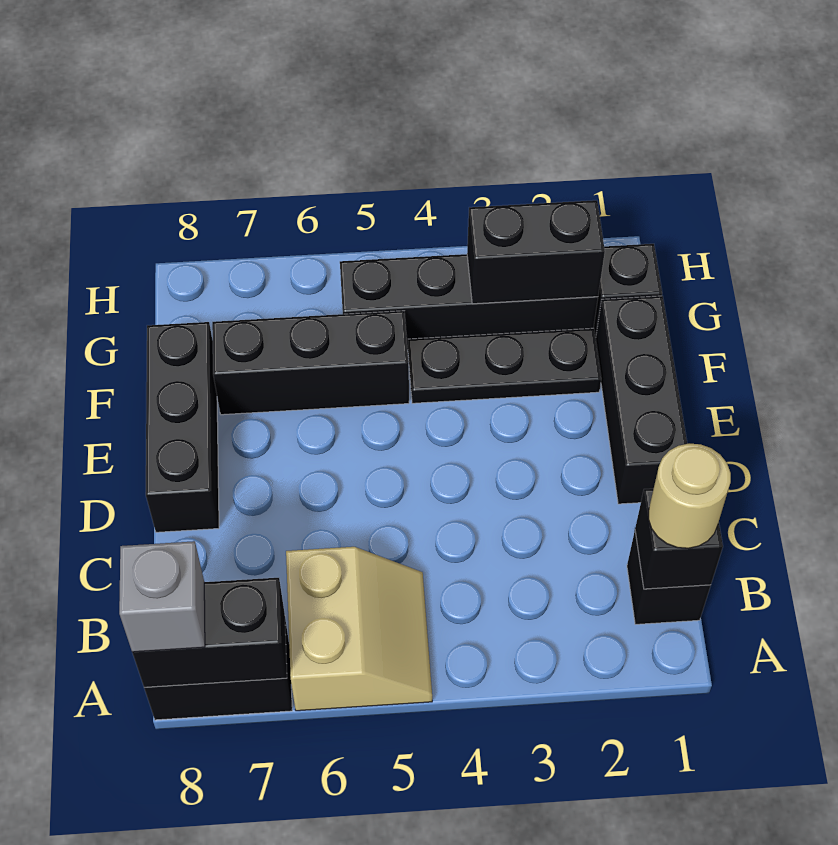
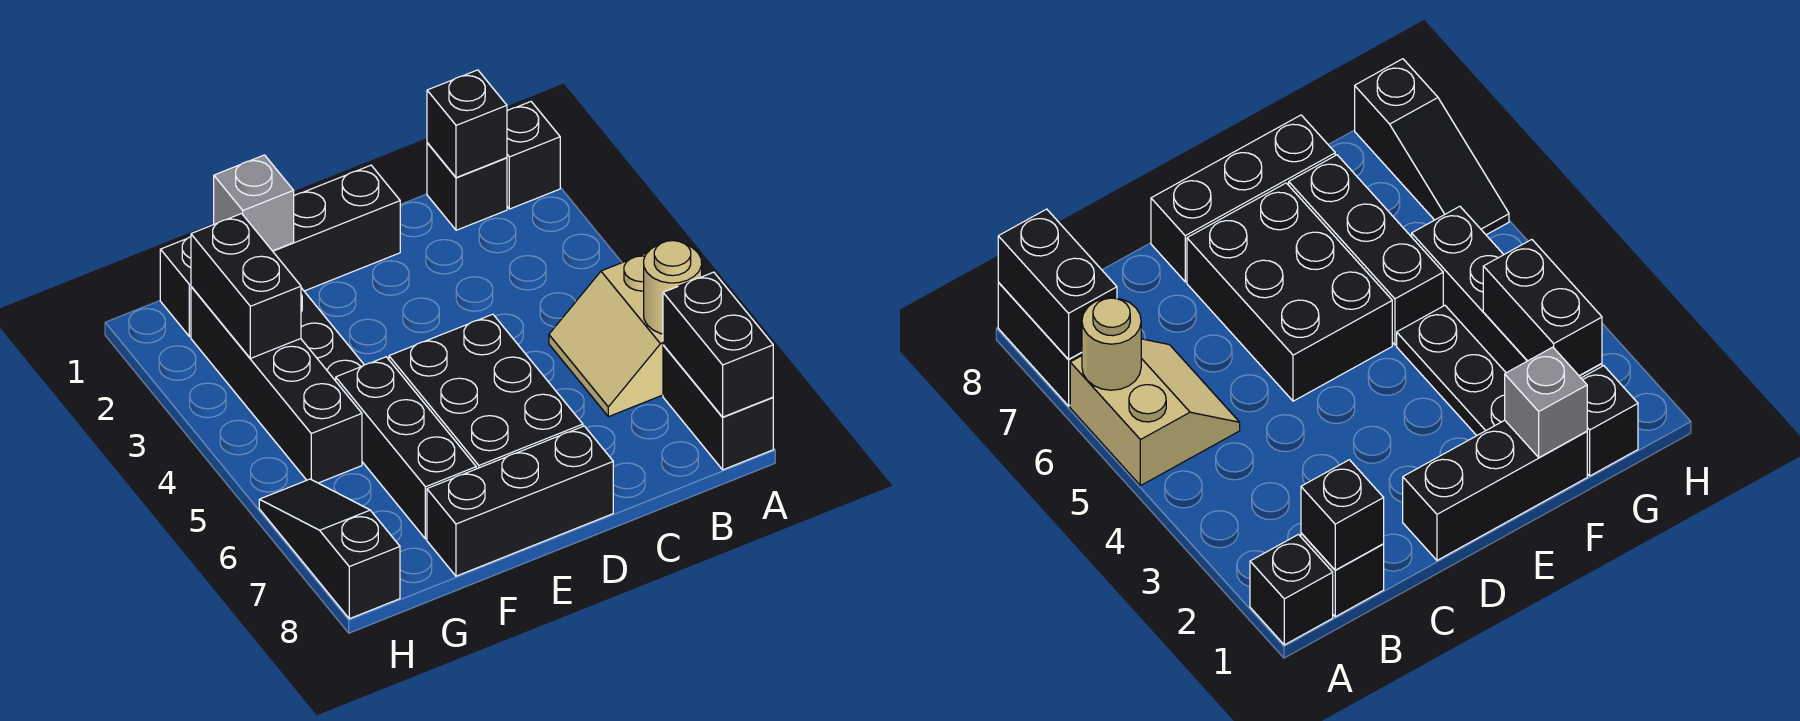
none -> black brick A1 level 1
tan slope A5:B6 level 1 top 6 -> tan slope A5:B6 level 1 top A
grey brick A8 level 3 -> grey brick F1 level 2
tan round brick B1 level 3 -> tan round brick A6 level 2
none -> black brick D5:E7 level 1
none -> black slope H6:H8 level 1 top 8

